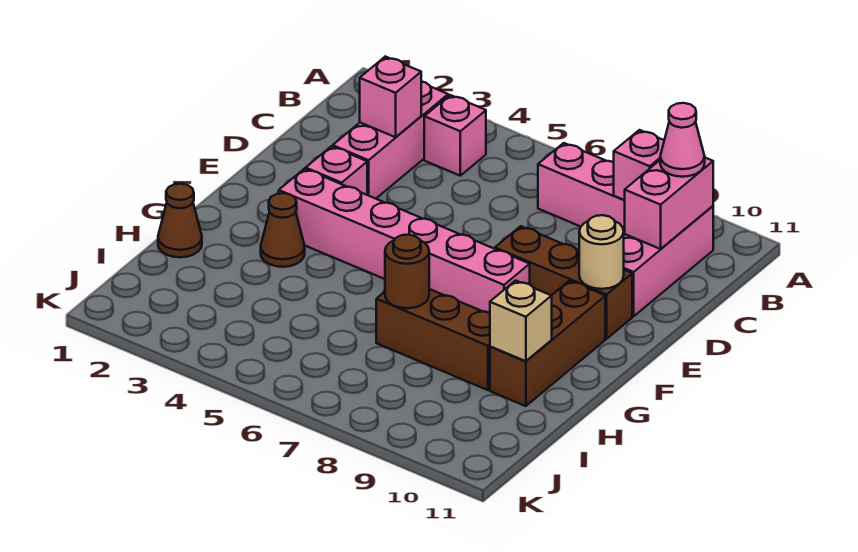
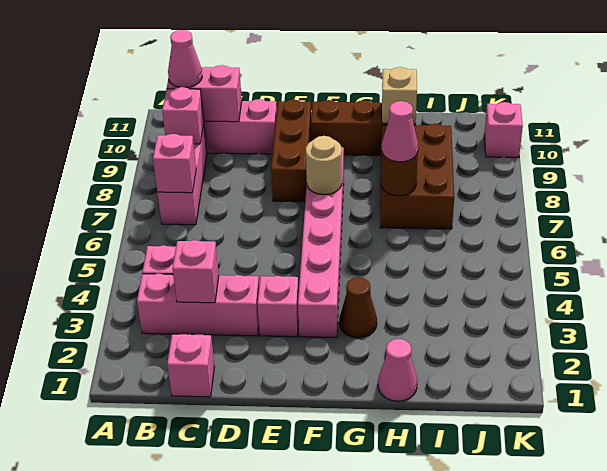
none -> pink brick B7 level 2
none -> pink brick C1 level 1
tan round brick E10 level 2 -> tan round brick F7 level 2
brown cone H1 level 1 -> pink cone H1 level 1
brown brick H7:H9 level 1 -> brown brick H7:I9 level 1
none -> pink cone H7 level 3
none -> pink brick K10 level 1

